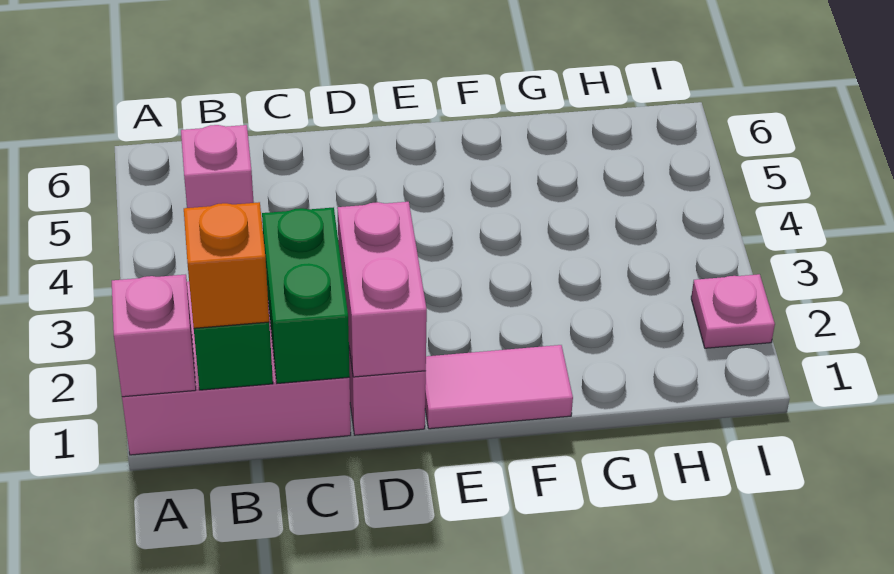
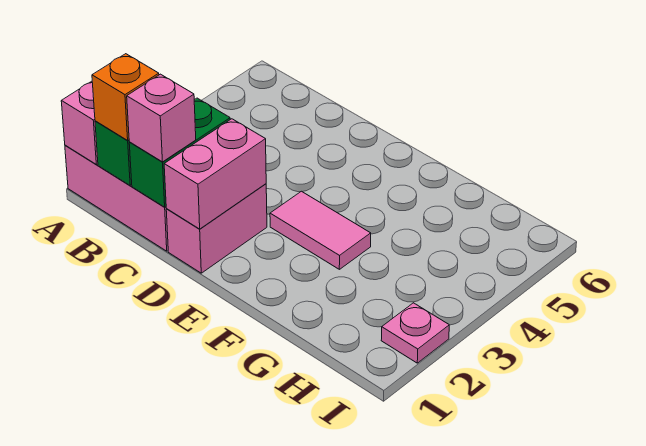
pink brick B5 level 1 -> pink brick C1 level 3
pink tile E1:F1 level 1 -> pink tile E3:F3 level 1

